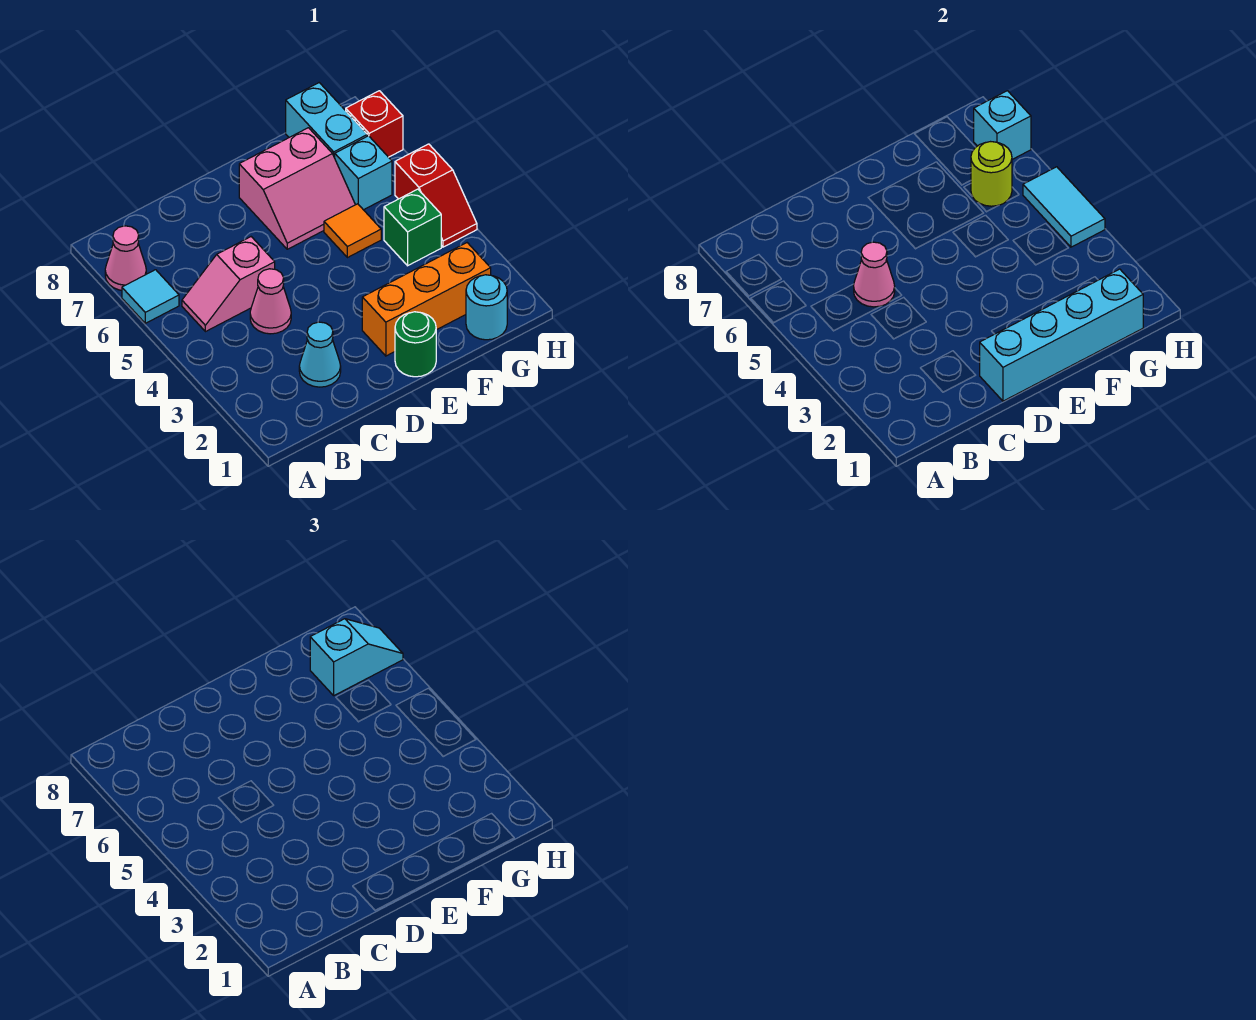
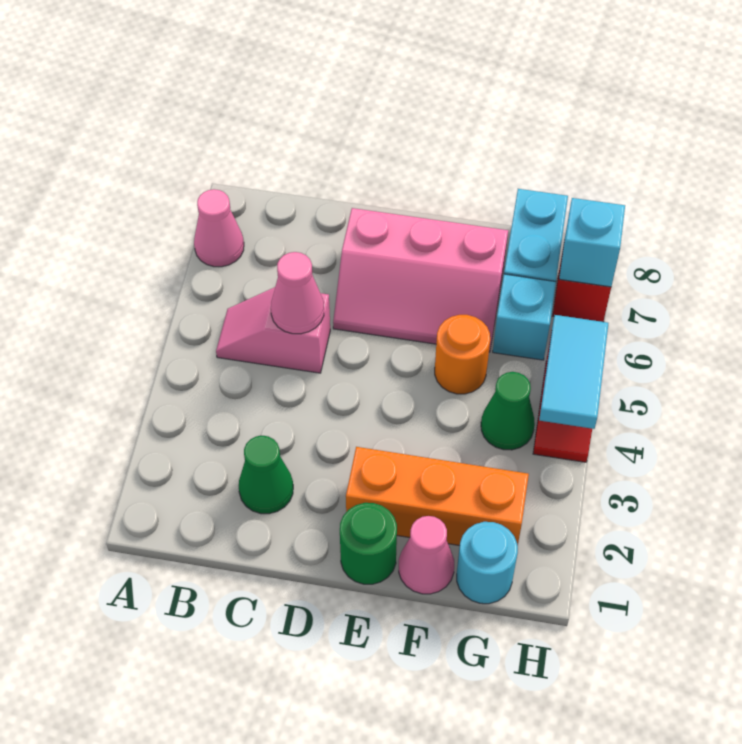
cyan tile A6 level 1 -> none
cyan cone C2 level 1 -> green cone C2 level 1
pink cone C4 level 1 -> pink cone F1 level 1
cyan brick D1:G1 level 2 -> none
pink slope E6:F7 level 1 top 7 -> pink slope D6:F7 level 1 top 7
orange tile F5 level 1 -> orange round brick F5 level 1
green brick G4 level 1 -> green cone G4 level 1
lime round brick G6 level 2 -> none
cyan slope G7:H7 level 3 top G -> none

